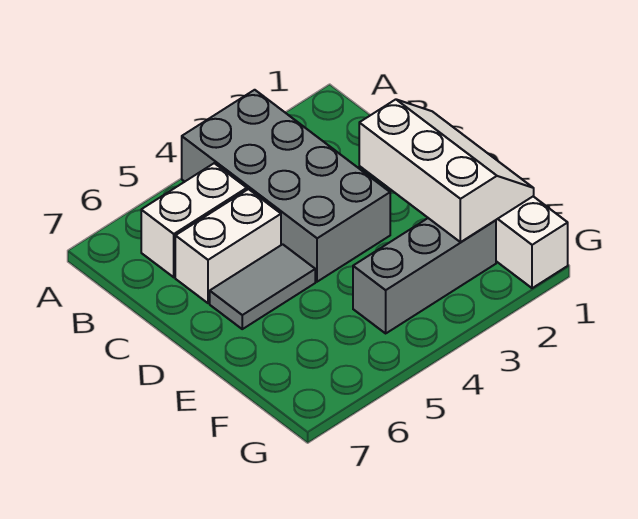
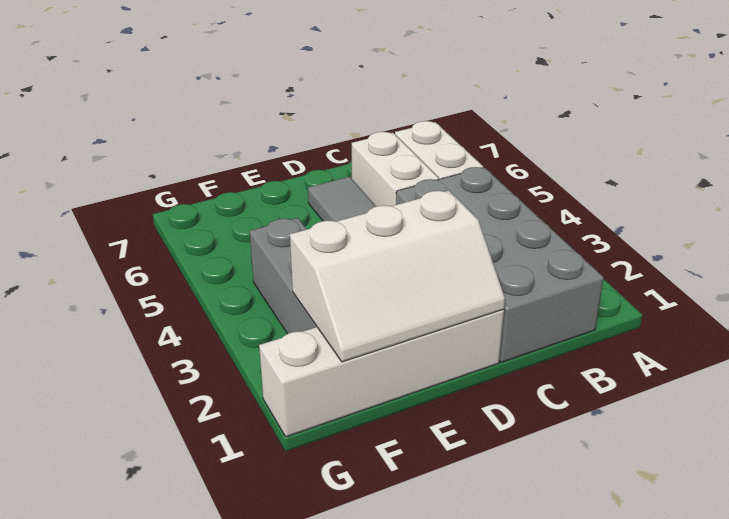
grey brick A3:D4 level 1 -> grey brick B1:C4 level 1

